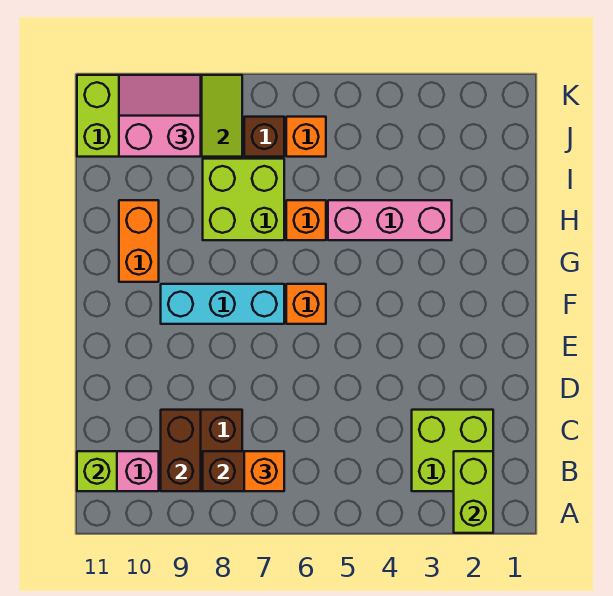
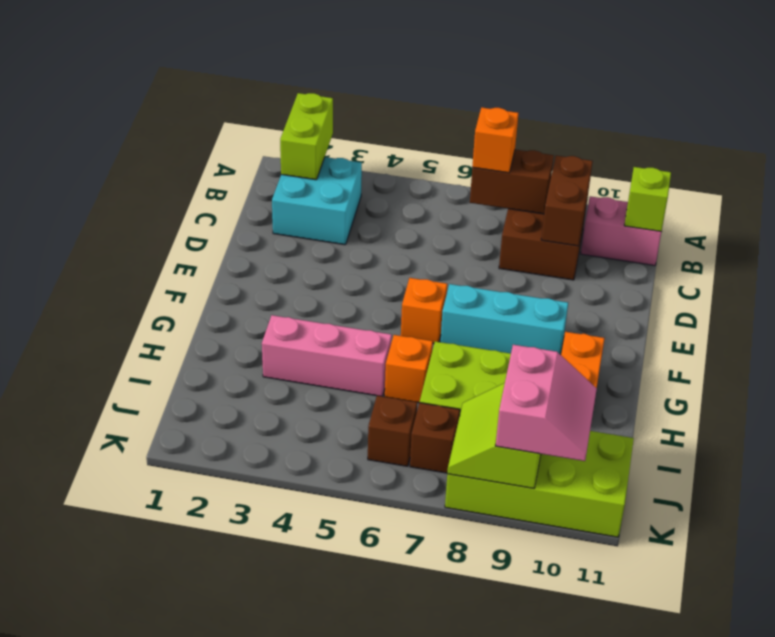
lime brick B2:C3 level 1 -> cyan brick B2:C3 level 1
orange brick J6 level 1 -> brown brick J6 level 1
pink slope J9:K10 level 3 top J -> pink slope J9:K10 level 3 top 9

